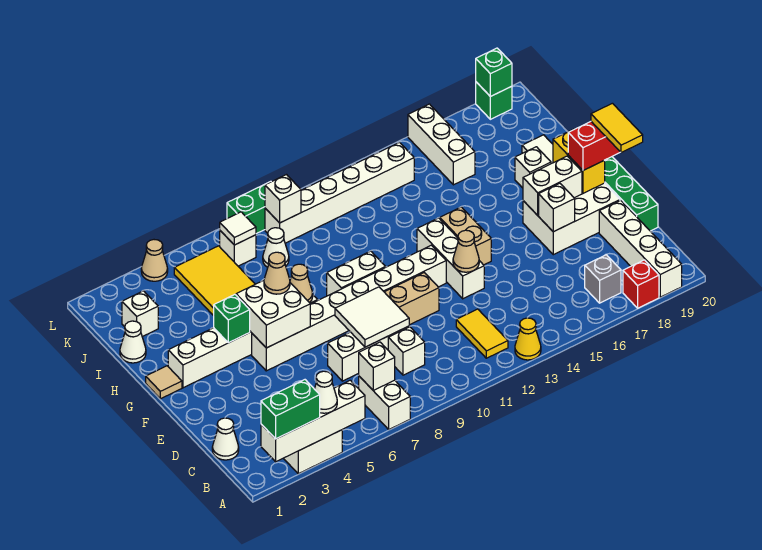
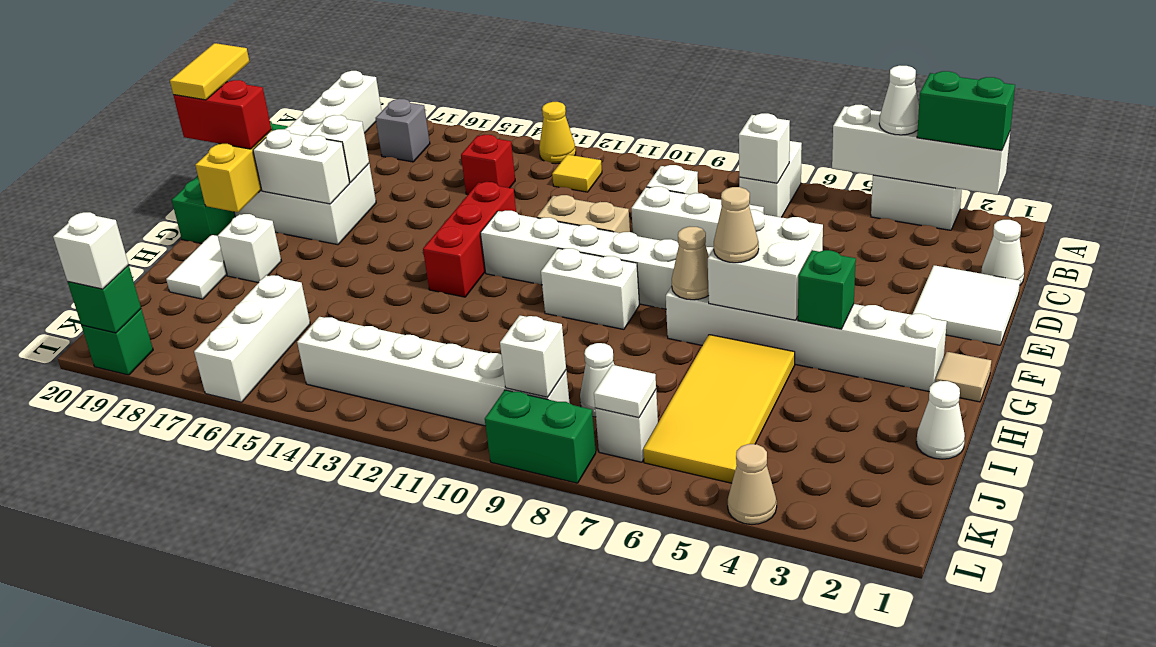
red brick A18 level 1 -> red brick C14 level 1
yellow tile B12:C12 level 1 -> yellow tile B12 level 1
white tile D8:E9 level 2 -> white tile D1:E2 level 1
white brick E13:G13 level 1 -> red brick E13:G13 level 1
tan cone E13 level 2 -> none
tan brick F14:G14 level 1 -> none
white brick J2 level 1 -> white brick L19 level 3

